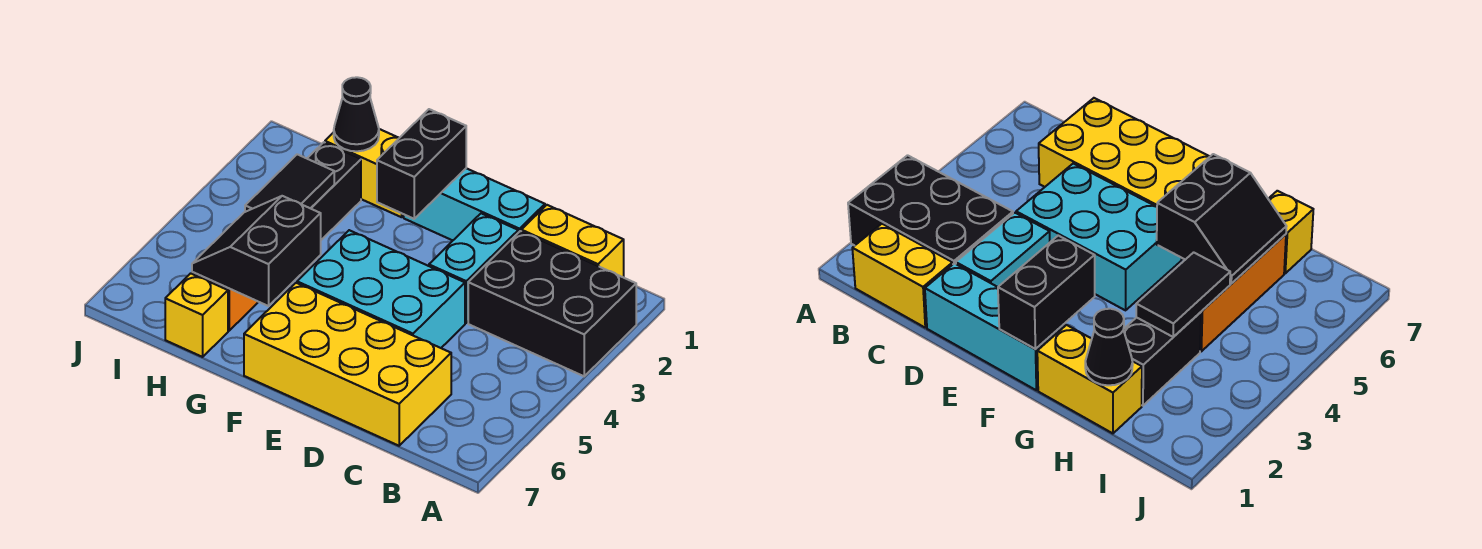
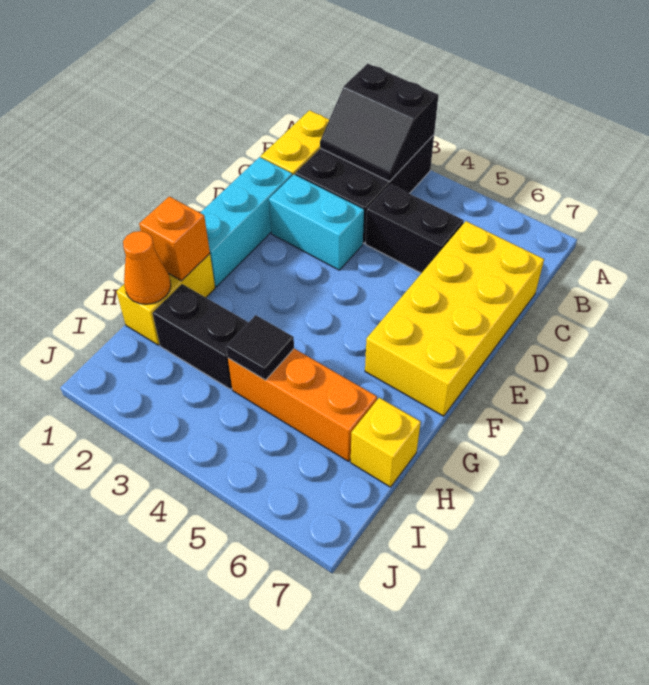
cyan brick D4:F5 level 1 -> none
black brick F1:F2 level 2 -> black brick C4:C5 level 1
none -> orange brick G1 level 2
black slope G5:H6 level 2 top G -> black slope A2:B3 level 2 top A
black cone H1 level 2 -> orange cone H1 level 2
black tile H3:H4 level 2 -> black tile H4 level 2

